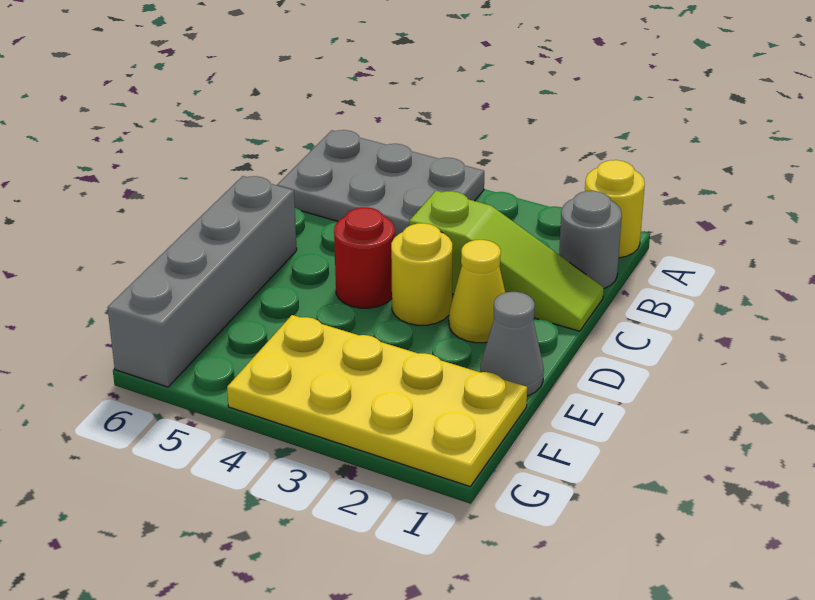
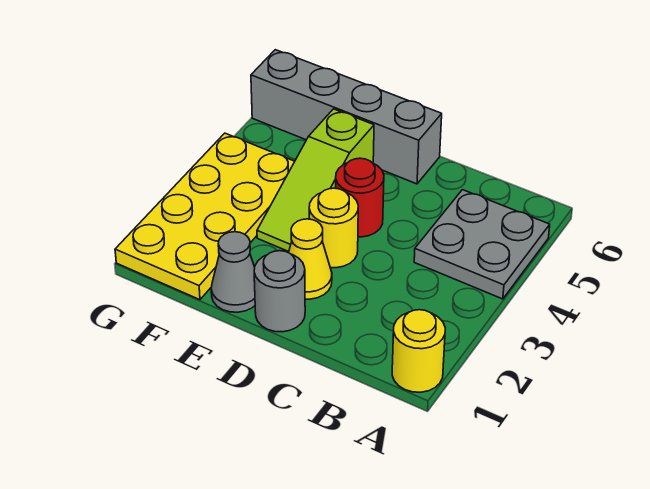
grey plate A4:B6 level 1 -> grey plate A4:B5 level 1
grey round brick B1 level 1 -> grey round brick D1 level 1
lime slope C1:C3 level 1 top 3 -> lime slope E3:E5 level 1 top 5

